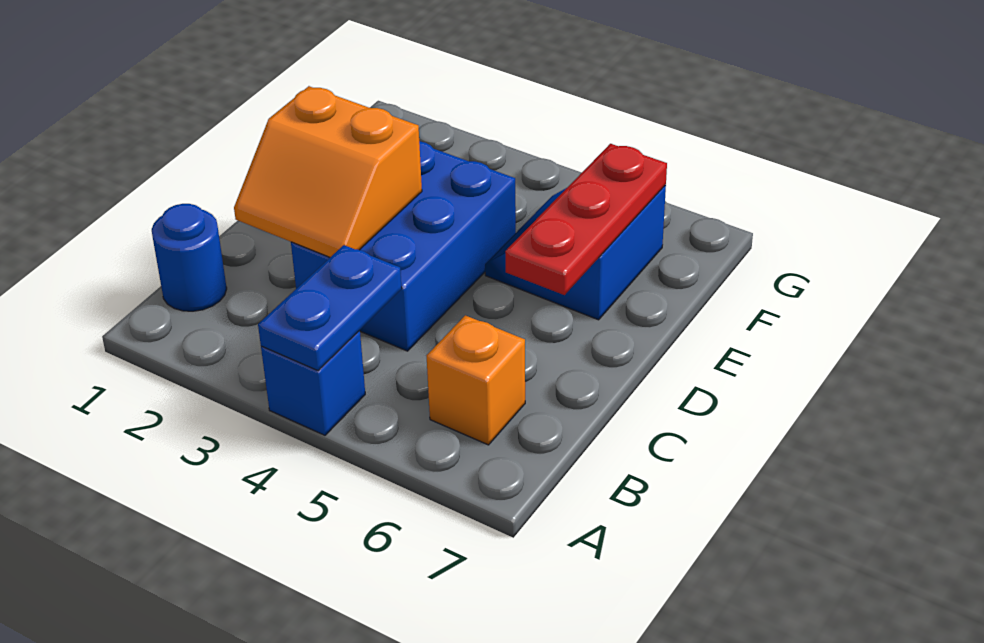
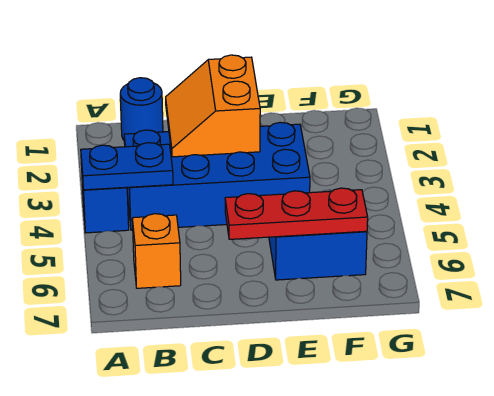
blue brick C3:E4 level 1 -> blue brick B3:E4 level 1

